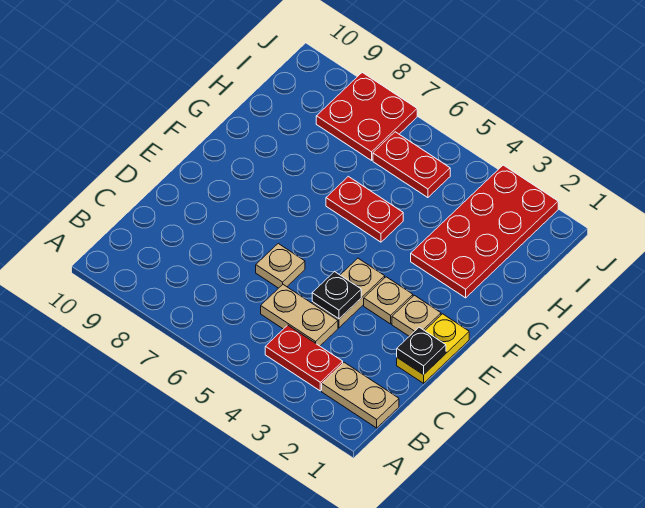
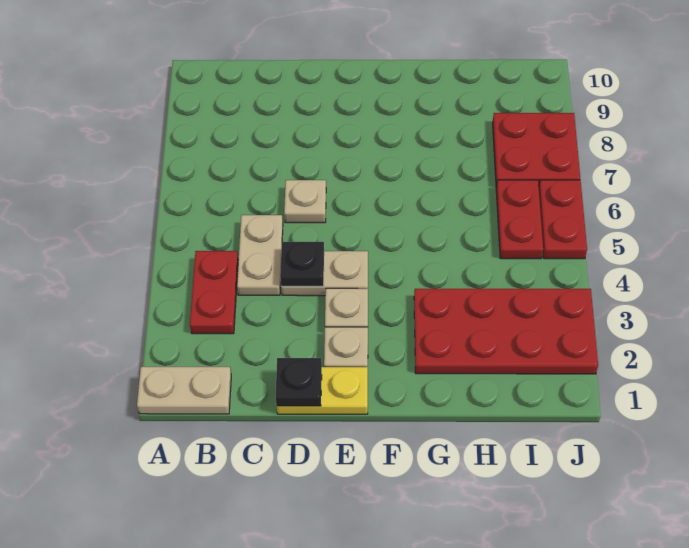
tan plate B1:B2 level 1 -> tan plate A1:B1 level 1
red plate G5:G6 level 1 -> red plate J5:J6 level 1

